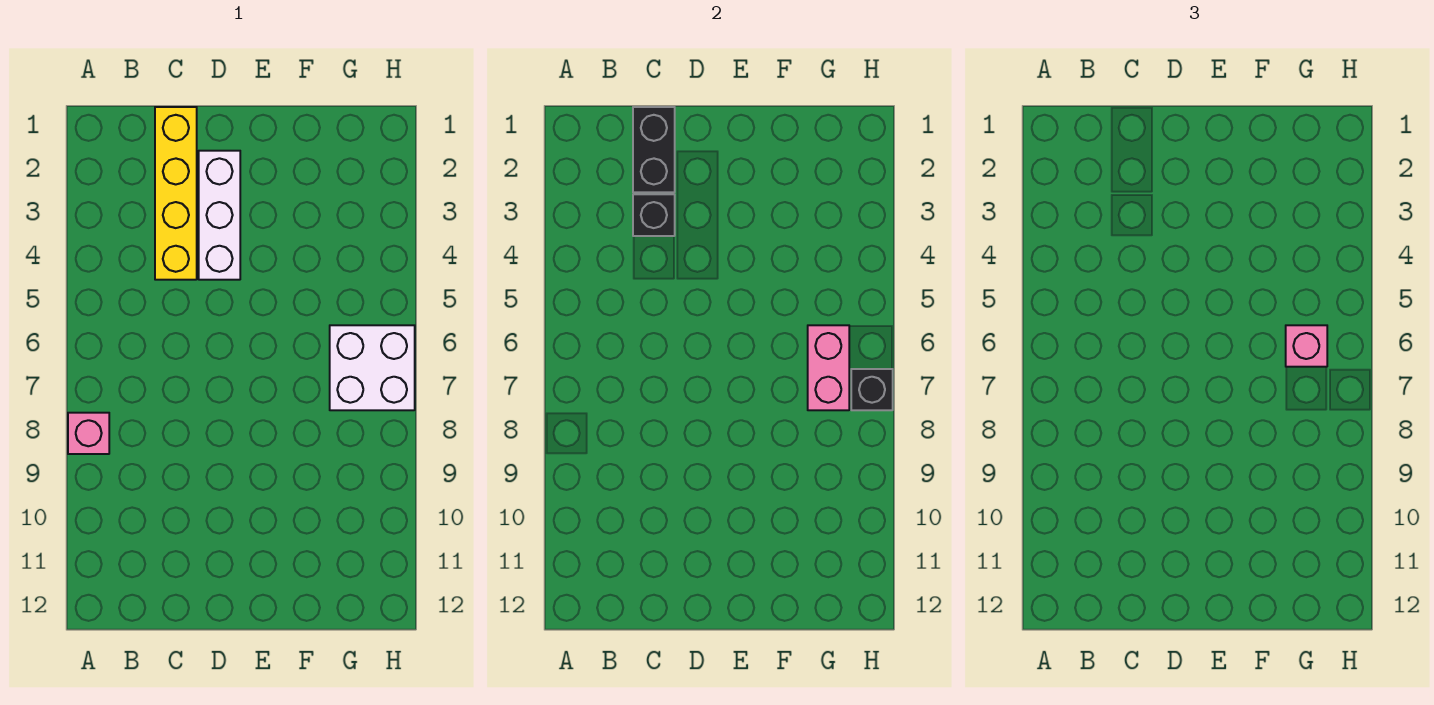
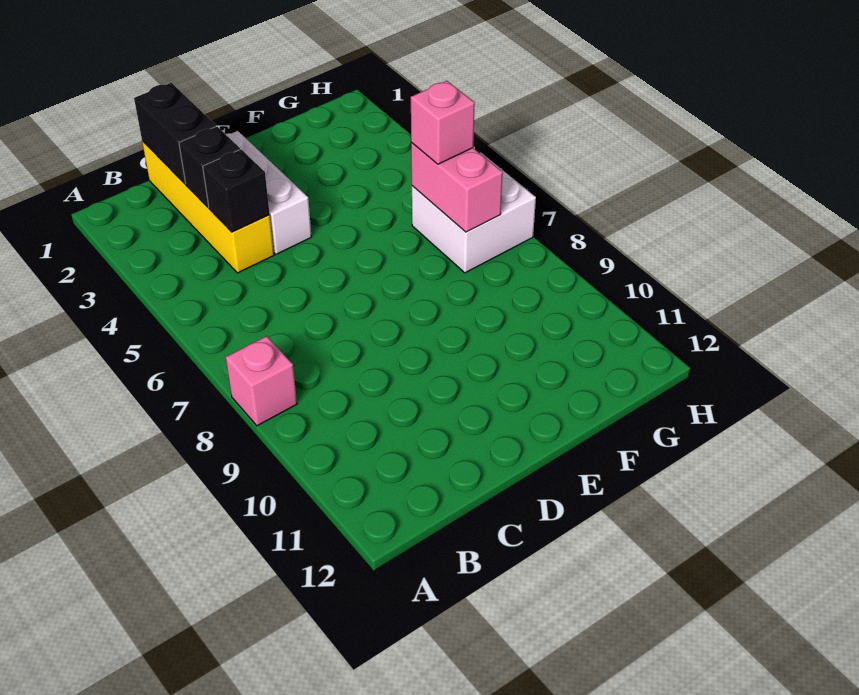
black brick H7 level 2 -> black brick C4 level 2

